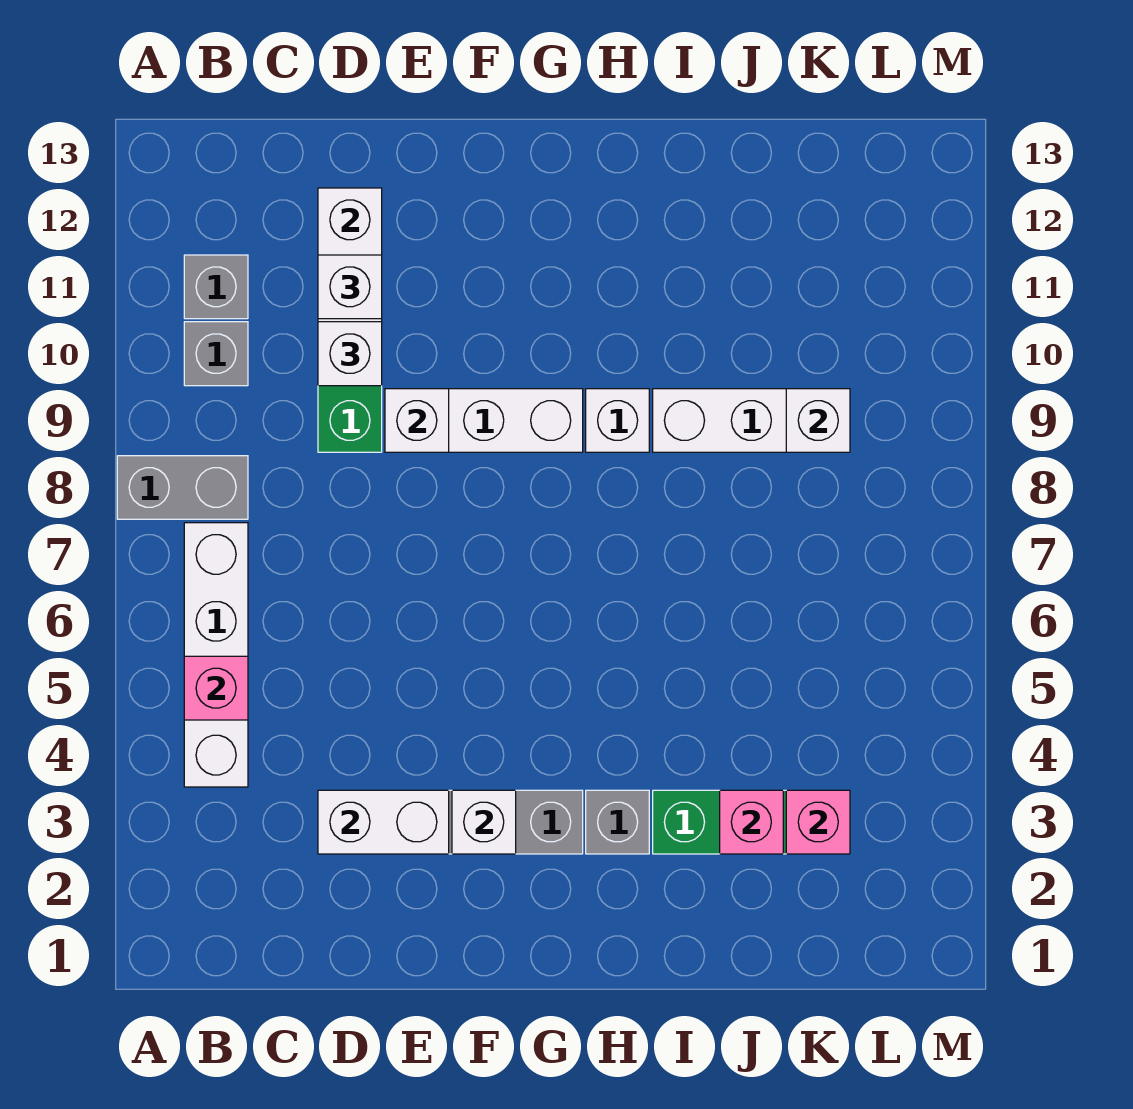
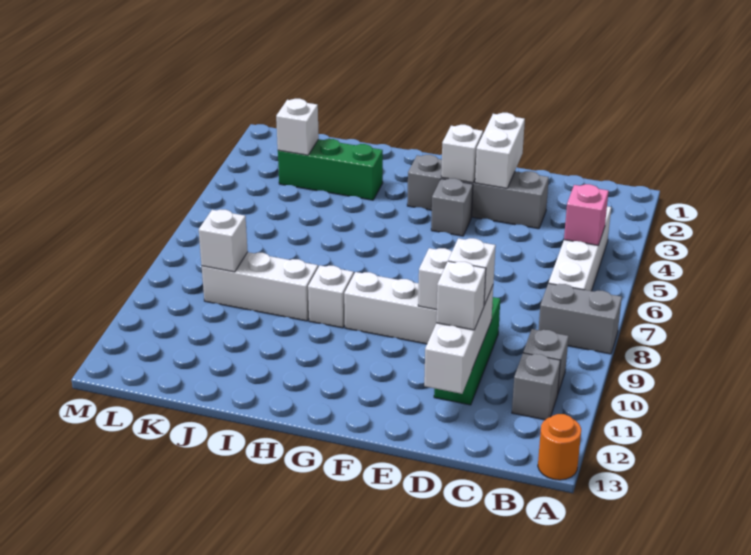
none -> orange round brick A13 level 1
white brick D3:E3 level 2 -> white brick E2:E3 level 2
grey brick H3 level 1 -> grey brick F4 level 1
pink brick J3 level 2 -> none
pink brick K3 level 2 -> white brick K3 level 2

